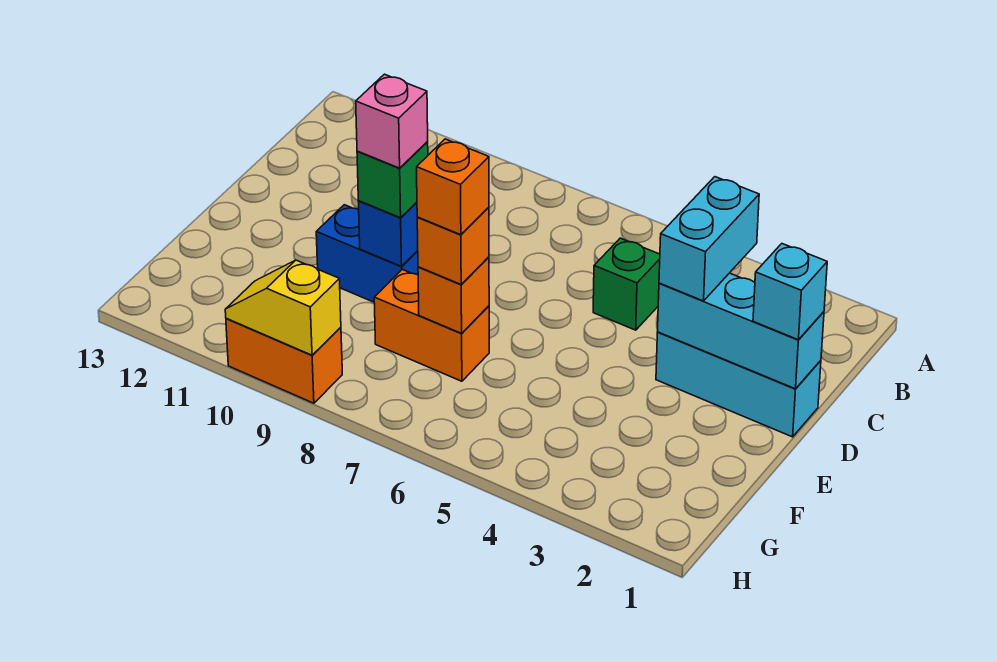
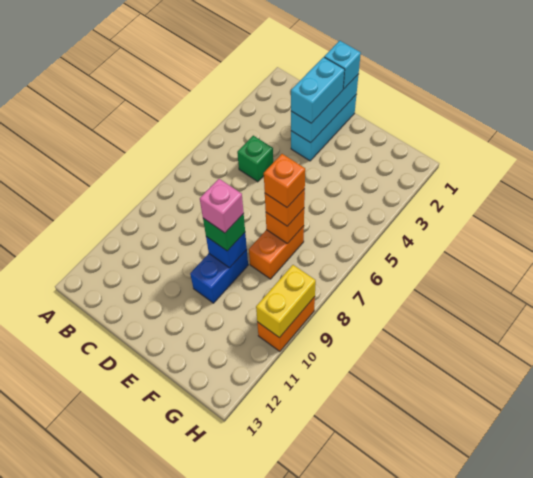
cyan brick C3:D3 level 3 -> cyan brick D2:D3 level 3
yellow slope H9:H10 level 2 top 9 -> yellow brick H9:H10 level 2

